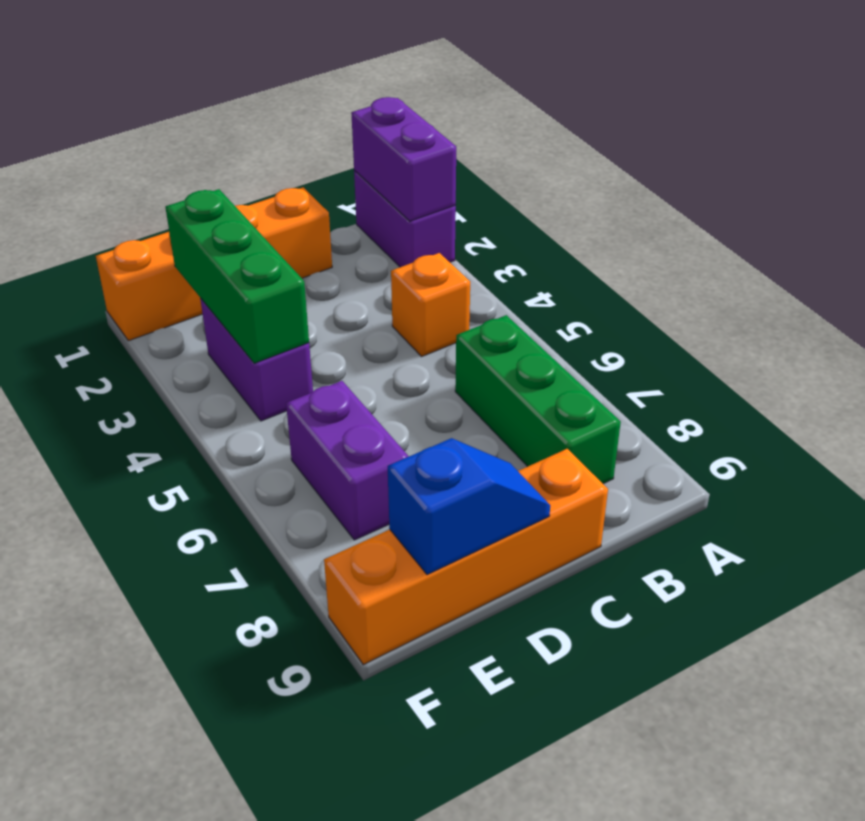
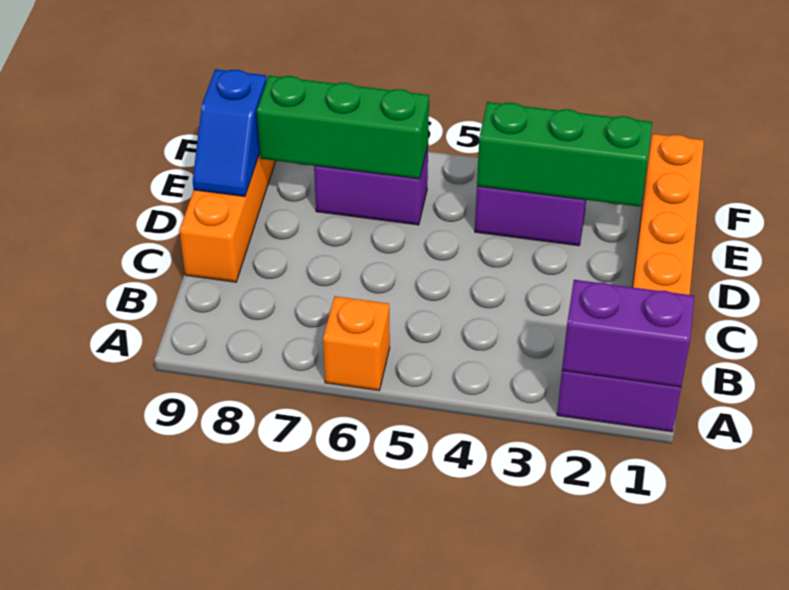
orange brick B4 level 1 -> orange brick A6 level 1
green brick B6:B8 level 1 -> green brick E6:E8 level 2

